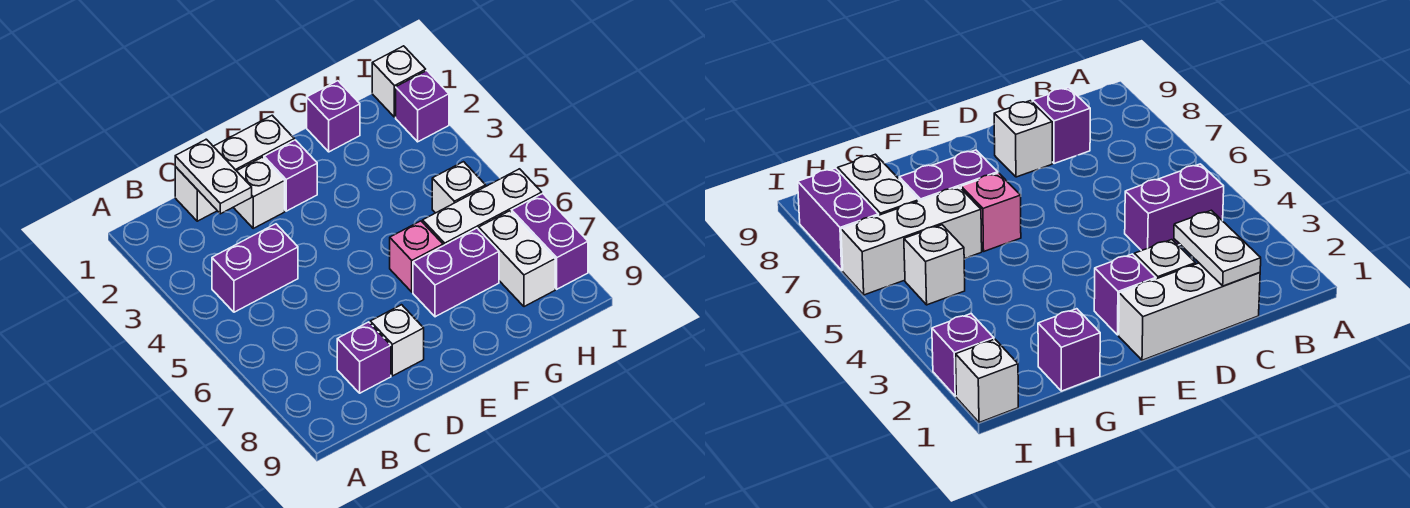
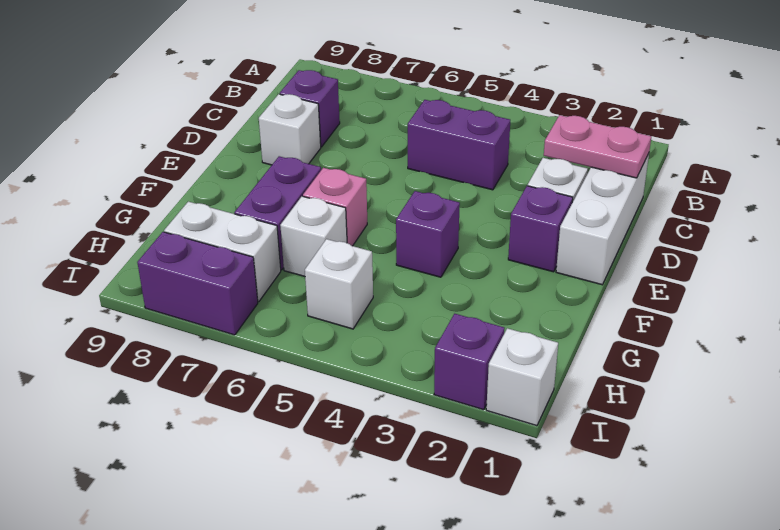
purple brick B4:C4 level 1 -> purple brick C4:C5 level 1
white plate C1:C2 level 2 -> pink plate C1:C2 level 2
purple brick G1 level 1 -> purple brick F4 level 1
white brick G6:I6 level 1 -> white brick G6 level 1

